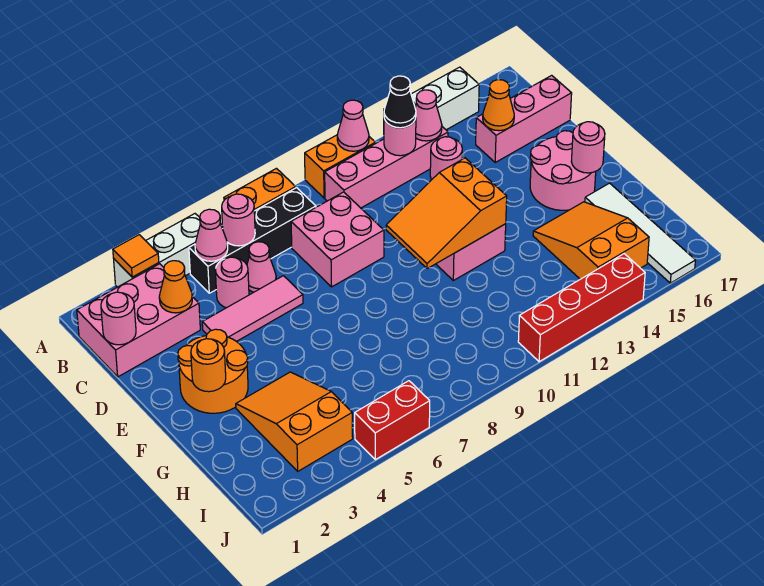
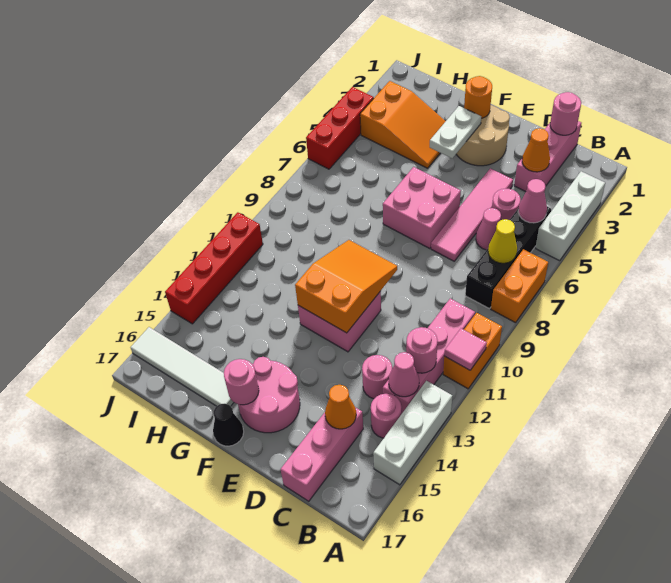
orange tile A3 level 2 -> none
pink cone A11 level 2 -> pink tile A11 level 2
pink brick B1:C3 level 1 -> pink brick C1:C3 level 1
pink round brick B6 level 2 -> pink round brick B14 level 1
none -> yellow cone B7 level 2
black cone B12 level 3 -> black cone F17 level 1
pink brick C8:D9 level 1 -> pink brick E6:F7 level 1
pink tile D4:D6 level 1 -> pink tile D4:D7 level 1
orange round brick E2:F3 level 1 -> tan round brick E2:F3 level 1
none -> white plate F3:F4 level 2
orange slope G14:I15 level 1 top I -> none
red brick J5:J6 level 1 -> red brick J4:J6 level 1

